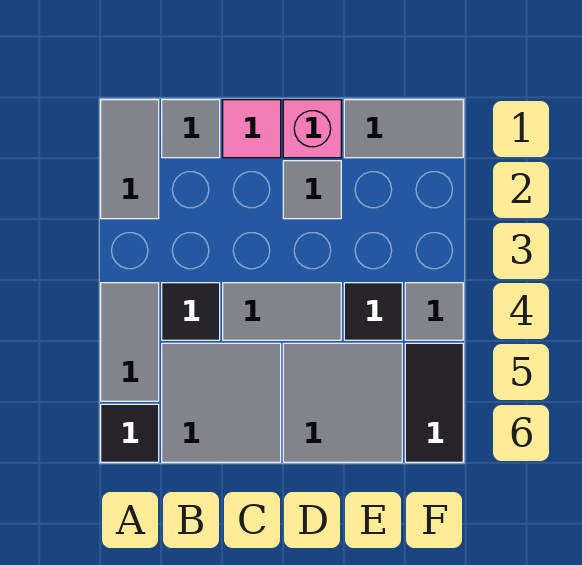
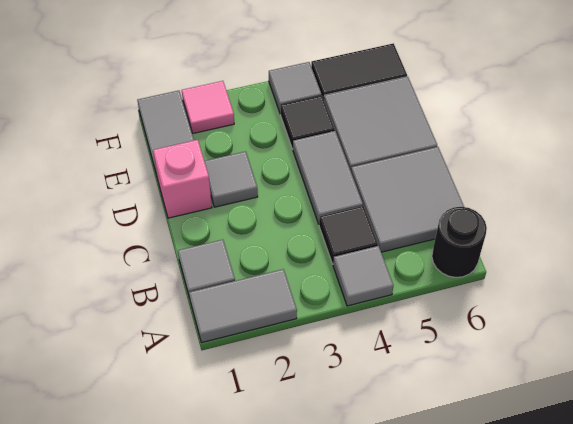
grey tile A4:A5 level 1 -> grey tile A4 level 1
black tile A6 level 1 -> black round brick A6 level 1
pink tile C1 level 1 -> pink tile F2 level 1

